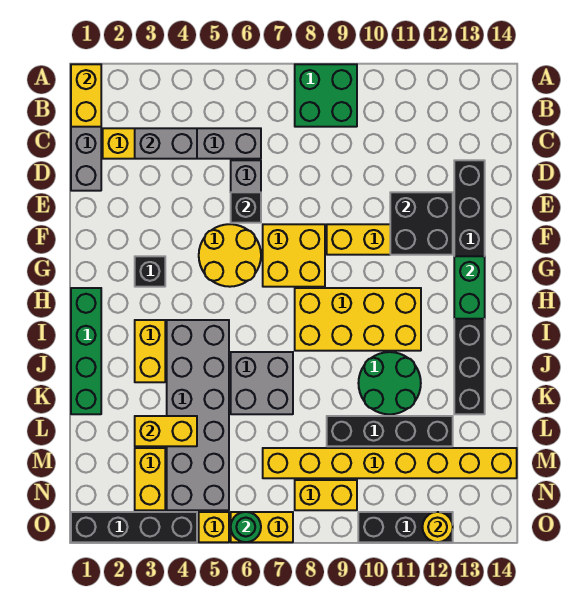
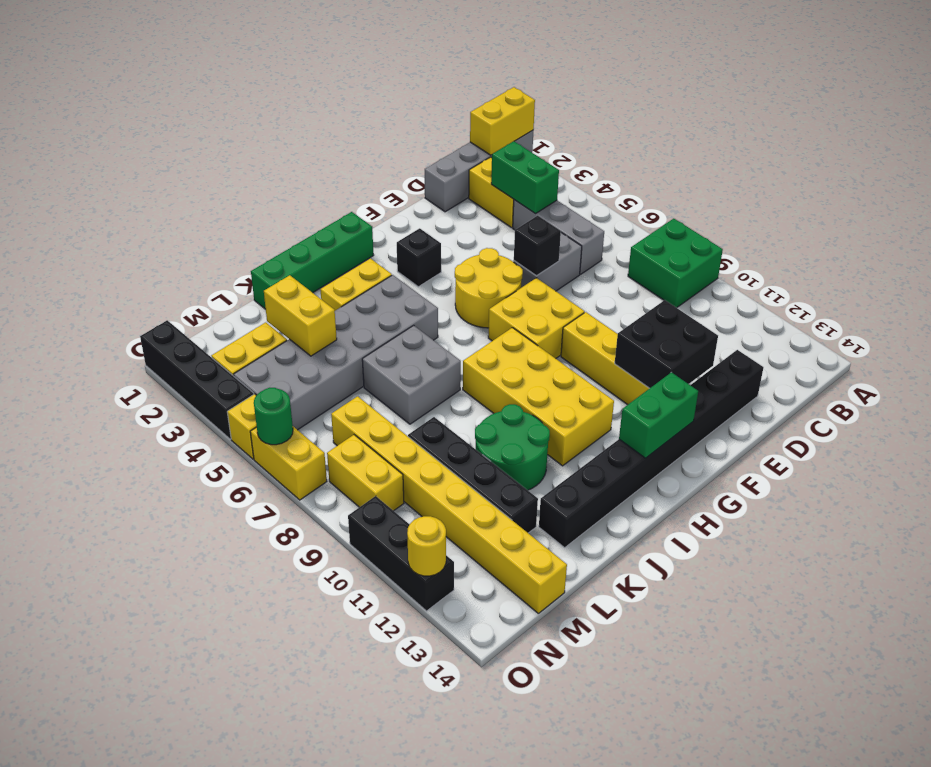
grey brick C3:C4 level 2 -> green brick C3:C4 level 2

